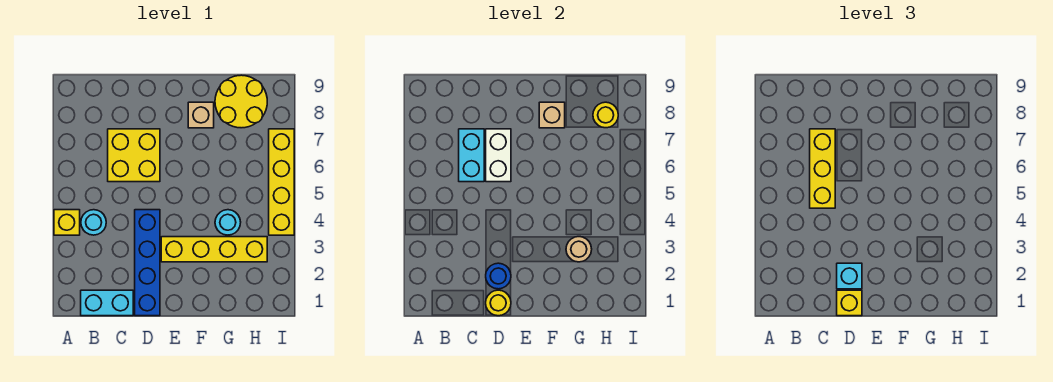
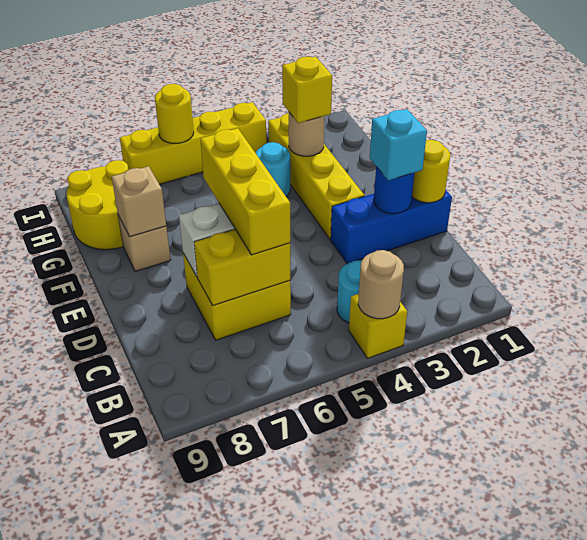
none -> tan round brick A4 level 2
cyan brick B1:C1 level 1 -> none
yellow brick C5:C7 level 3 -> yellow brick C6:E6 level 3
cyan brick C6:C7 level 2 -> yellow brick C6:C7 level 2
blue brick D1:D4 level 1 -> blue brick D1:D3 level 1
yellow brick D1 level 3 -> yellow brick G3 level 3
yellow round brick H8 level 2 -> yellow round brick I6 level 2

